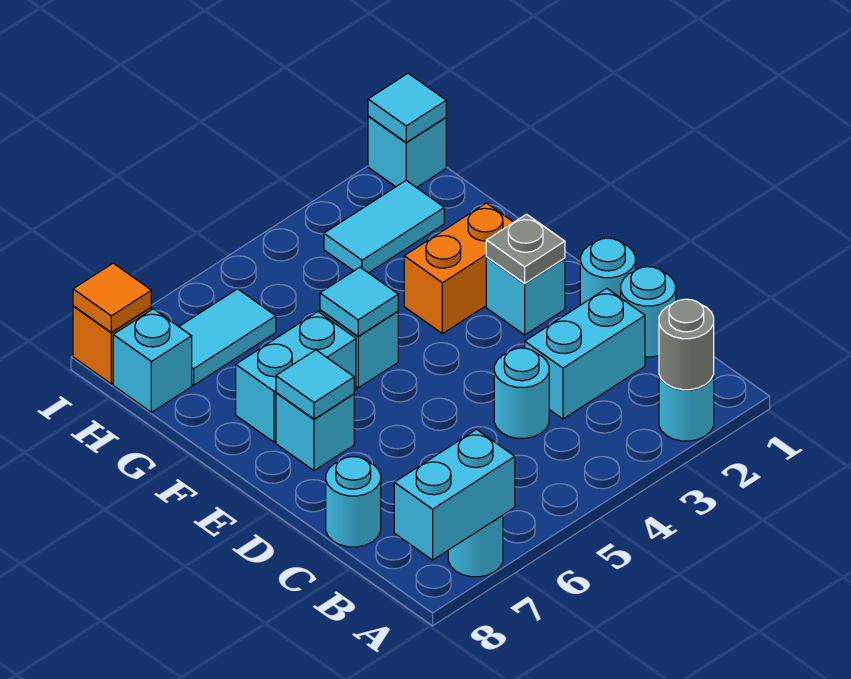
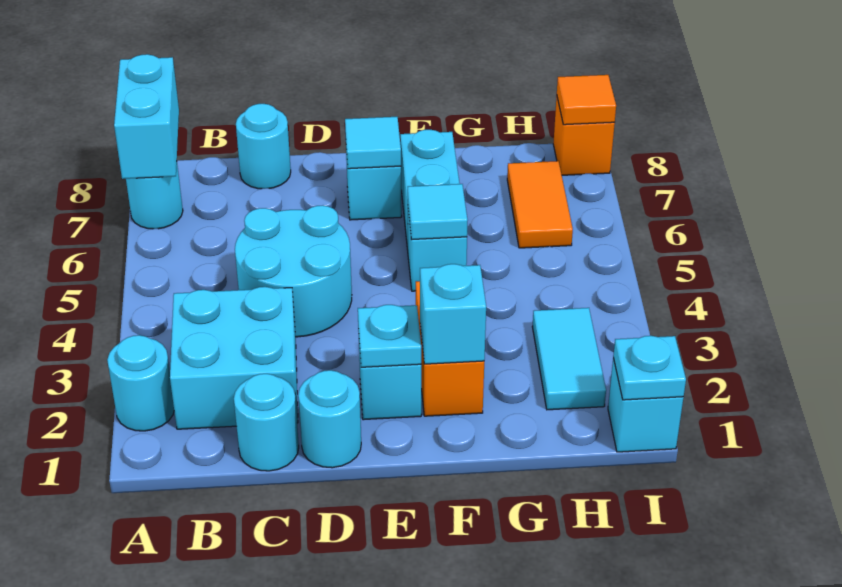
grey round brick A2 level 2 -> none
cyan brick C2:C3 level 1 -> cyan brick B2:C3 level 1
cyan round brick C4 level 1 -> cyan round brick C4:D5 level 1
grey plate E2 level 2 -> cyan plate E2 level 2
cyan tile H6:H7 level 1 -> orange tile H6:H7 level 1
cyan brick H8 level 1 -> cyan brick F2 level 2
cyan tile I1 level 2 -> cyan plate I1 level 2

